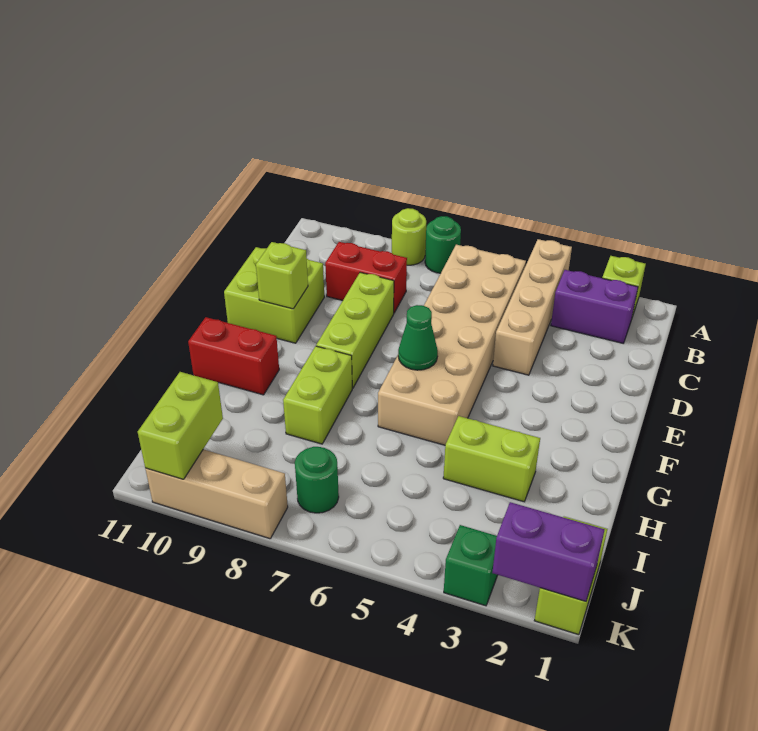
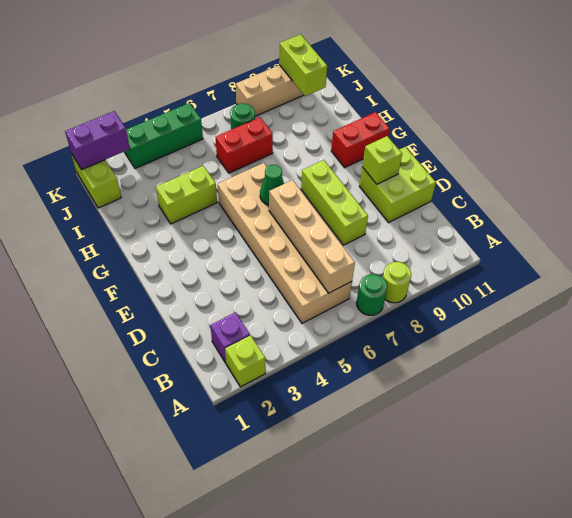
tan brick A4:D4 level 1 -> tan brick B6:E6 level 2
purple brick B2:B3 level 1 -> purple brick B2 level 1
red brick C8:C9 level 1 -> red brick I6:I7 level 1
lime brick G8:H8 level 1 -> none
green brick K3 level 1 -> green brick K3:K5 level 1

